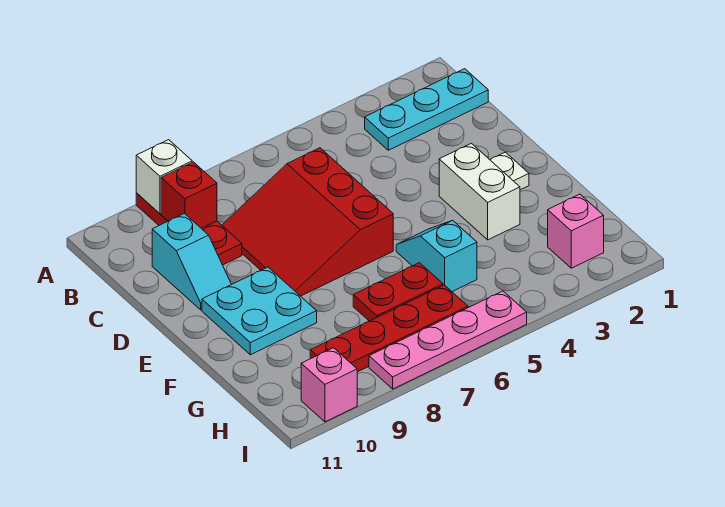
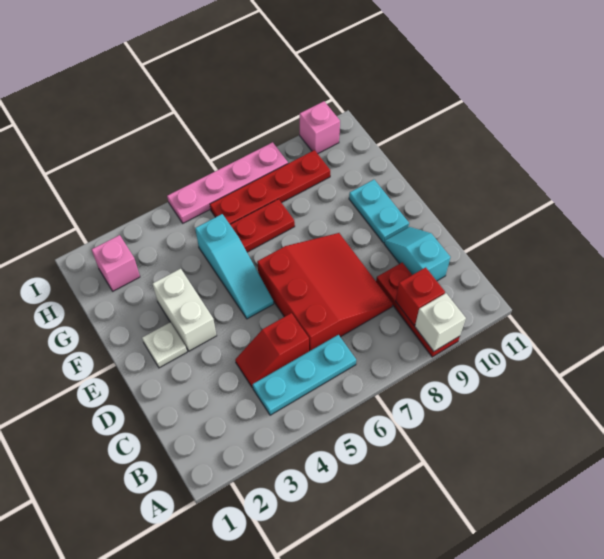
cyan plate B1:B3 level 1 -> cyan plate B4:B6 level 1
none -> red slope C4:C5 level 1 top 5
cyan plate E9:F10 level 1 -> cyan plate E10:F10 level 1
cyan slope F5:G5 level 1 top G -> cyan slope E5:G5 level 1 top G

